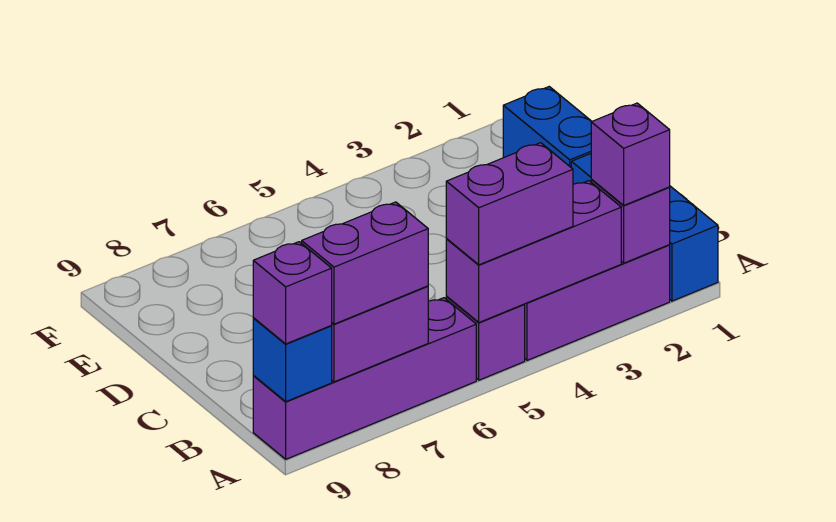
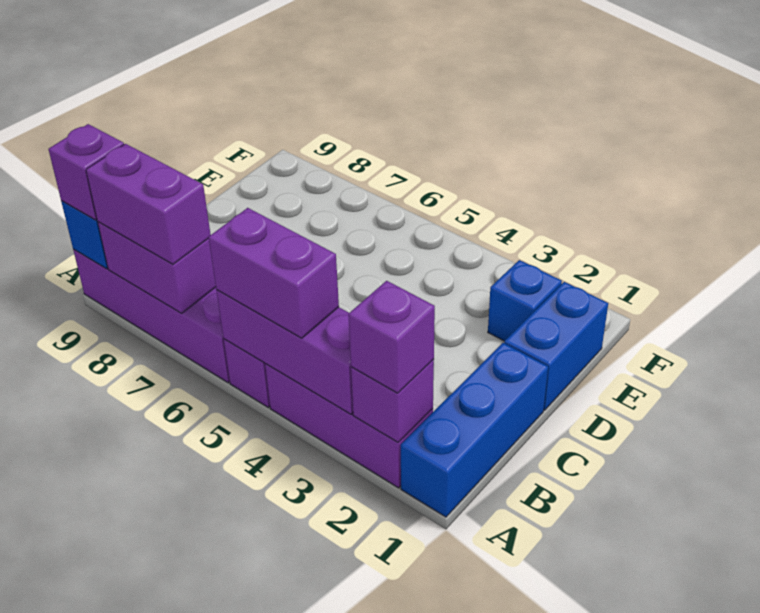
none -> blue brick E2 level 1

